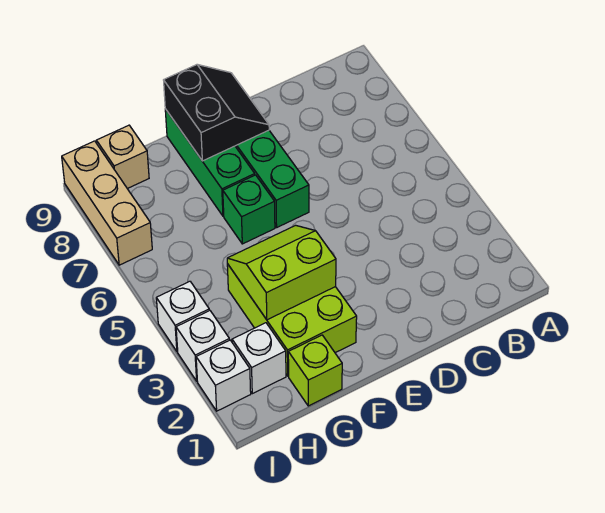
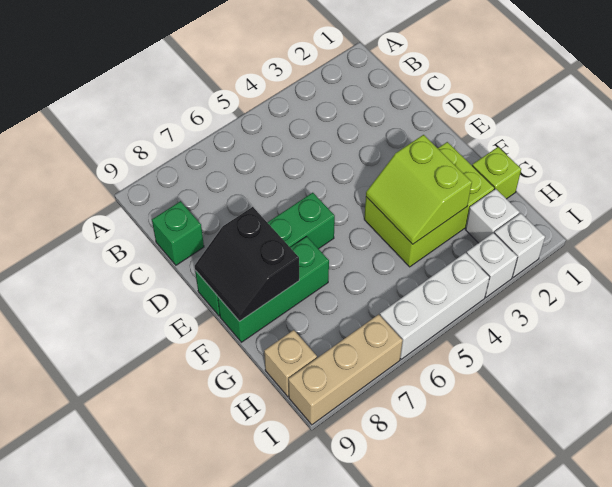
black slope E8:F9 level 2 top F -> black slope E8:F9 level 2 top 8
green brick F6 level 1 -> green brick C9 level 1
white brick I4 level 1 -> white brick I4:I6 level 1

